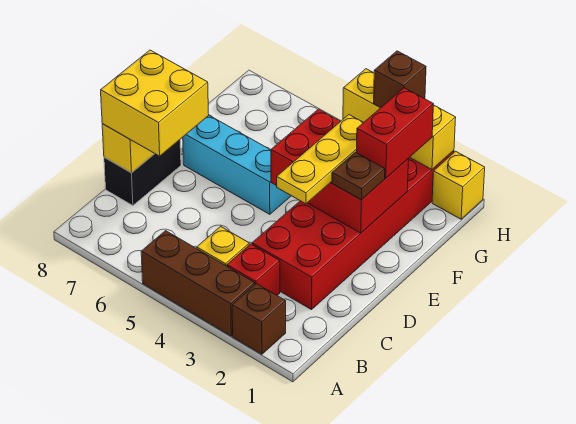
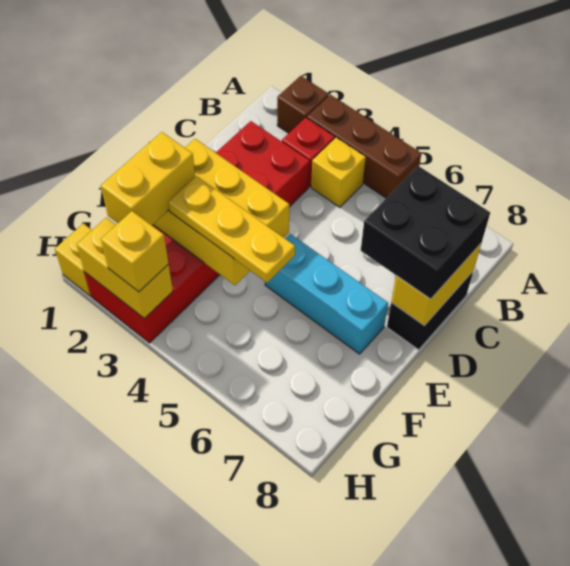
yellow brick C7:D8 level 3 -> black brick C7:D8 level 3
yellow plate D3:F3 level 3 -> yellow plate F3:F5 level 3
red brick E2:F4 level 2 -> yellow brick E2:F4 level 2
brown plate E2 level 3 -> none
red brick F2:G2 level 3 -> yellow brick F2:G2 level 3
yellow brick H2:H4 level 2 -> yellow brick H2:H3 level 2
brown brick H3 level 3 -> yellow brick H3 level 3

